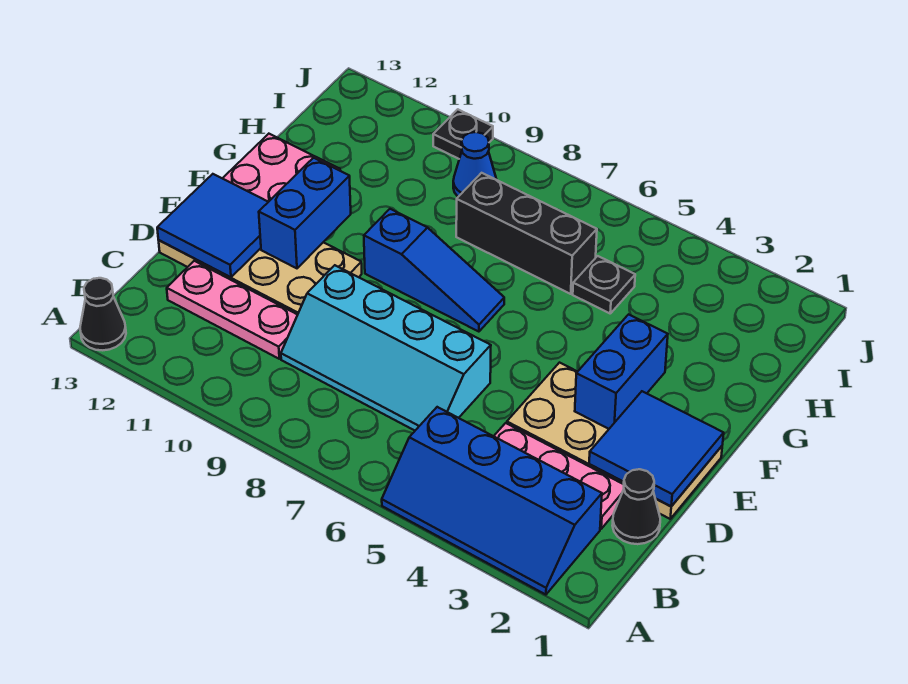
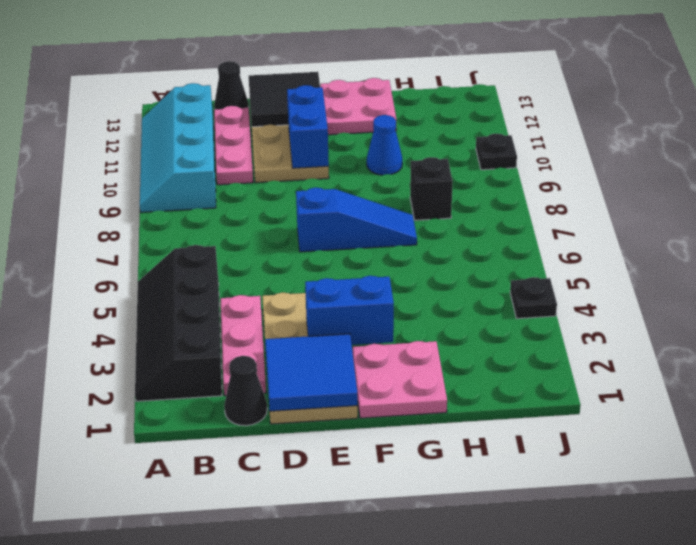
blue slope A2:B5 level 1 top B -> black slope A2:B5 level 1 top B
black cone A13 level 1 -> black cone C13 level 1
cyan slope C6:D9 level 1 top D -> cyan slope A9:B12 level 1 top B
blue tile D12:E13 level 2 -> black tile D12:E13 level 2
blue brick E11:F11 level 2 -> blue brick E10:E11 level 2
none -> pink plate F1:G2 level 1
blue slope F7:F9 level 1 top 9 -> blue slope E7:G7 level 1 top E
black plate H5 level 1 -> black plate J4 level 1
black brick H6:H8 level 1 -> black brick H8 level 1
blue cone I9 level 1 -> blue cone G10 level 1

